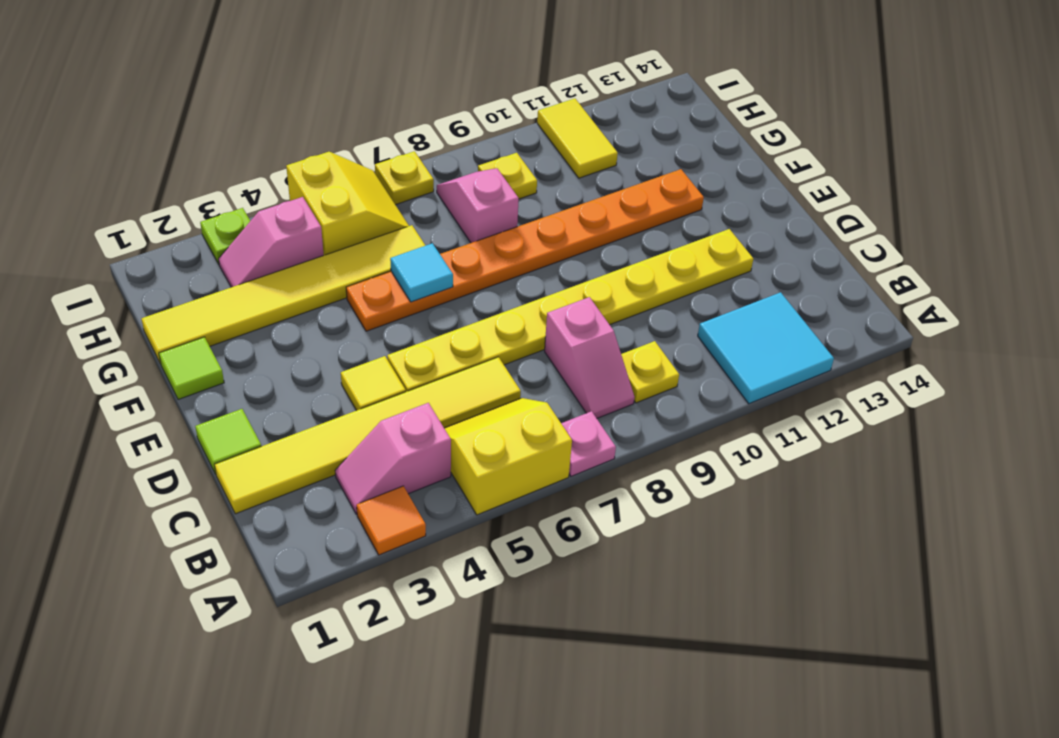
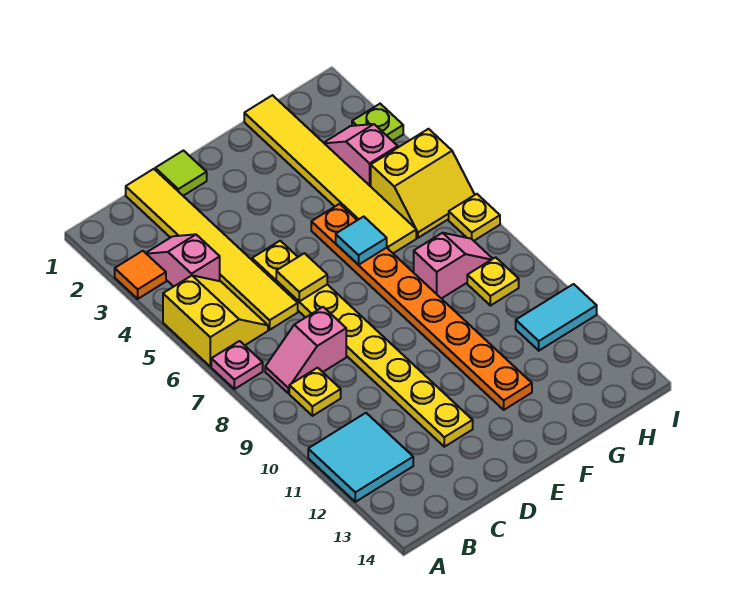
yellow tile D4 level 1 -> yellow tile D6 level 2
lime tile F1 level 1 -> none
yellow tile H11:I11 level 1 -> cyan tile H11:I11 level 1

